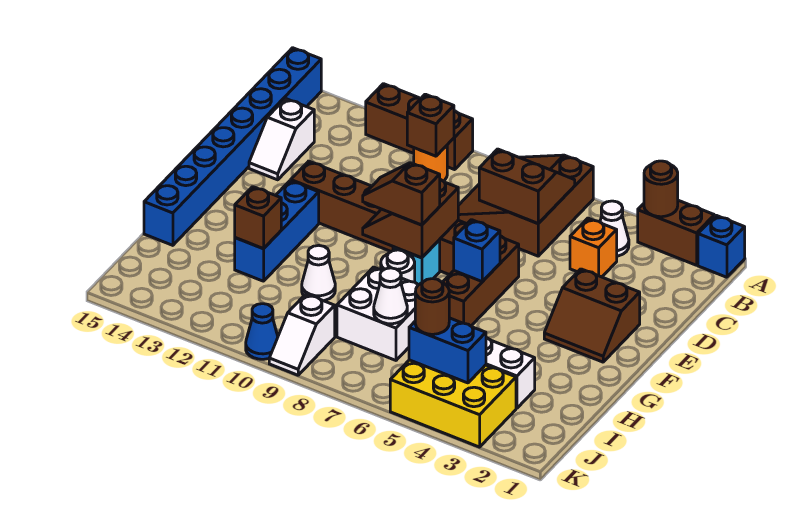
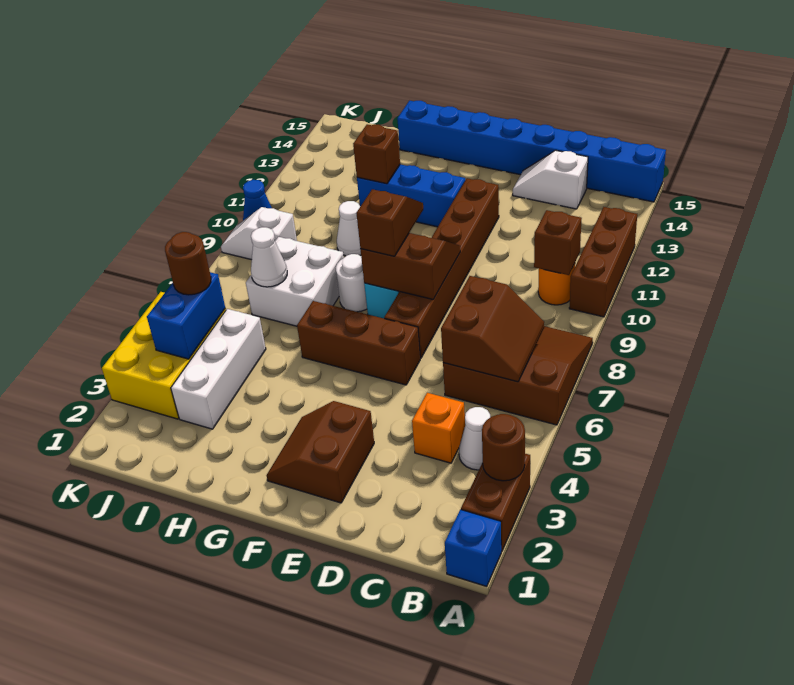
blue brick F6 level 2 -> none

